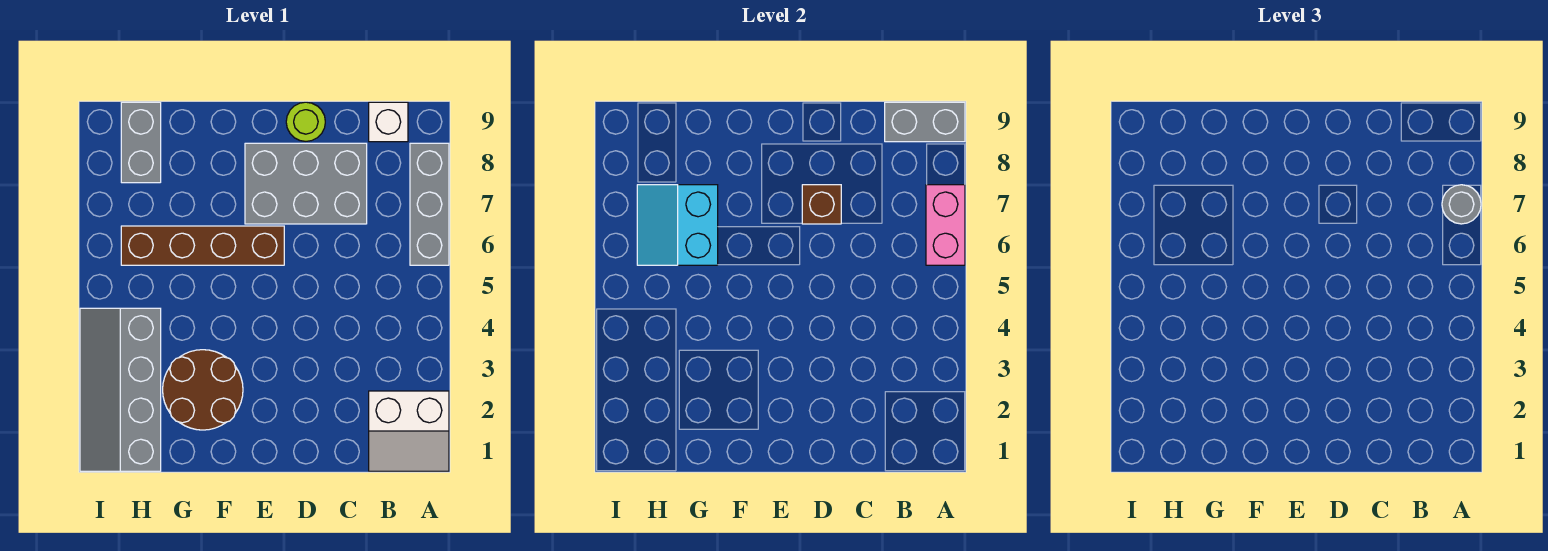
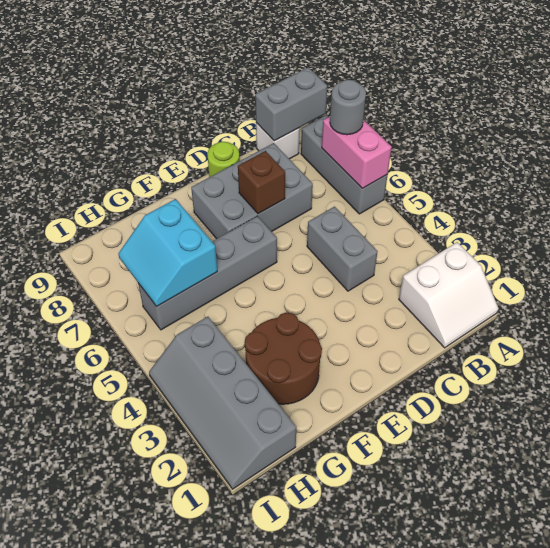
brown brick E6:H6 level 1 -> grey brick E6:H6 level 1
grey brick H8:H9 level 1 -> grey brick C4:C5 level 1

